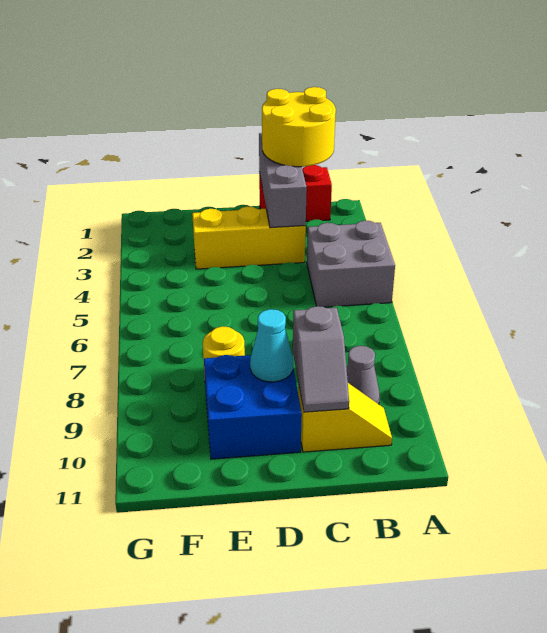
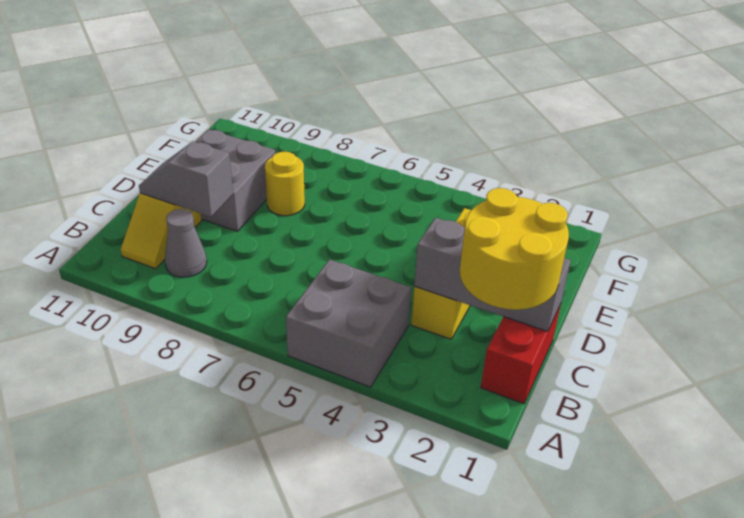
blue brick D9:E10 level 1 -> grey brick D9:E10 level 1
cyan cone D9 level 2 -> none

